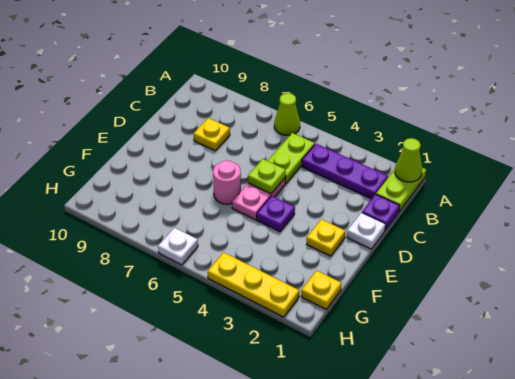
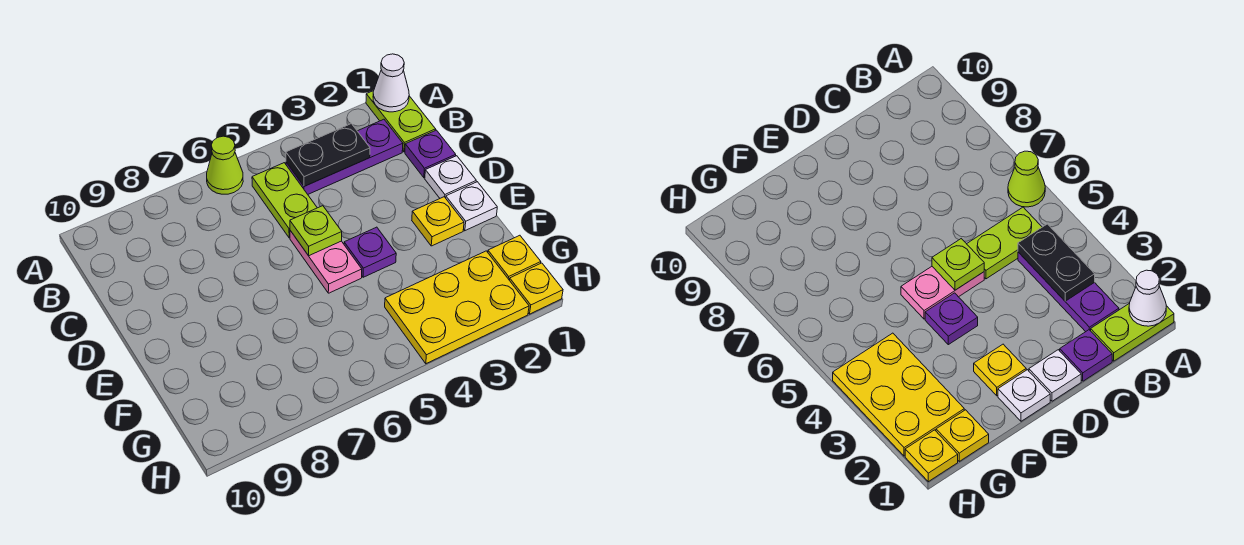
lime cone A1 level 2 -> white cone A1 level 2
none -> black plate B3:B4 level 2
yellow plate C8 level 1 -> yellow plate H1 level 1
pink round brick E6 level 1 -> none
yellow plate H2:H4 level 1 -> yellow plate G2:H4 level 1
white plate H6 level 1 -> white plate E1 level 1

